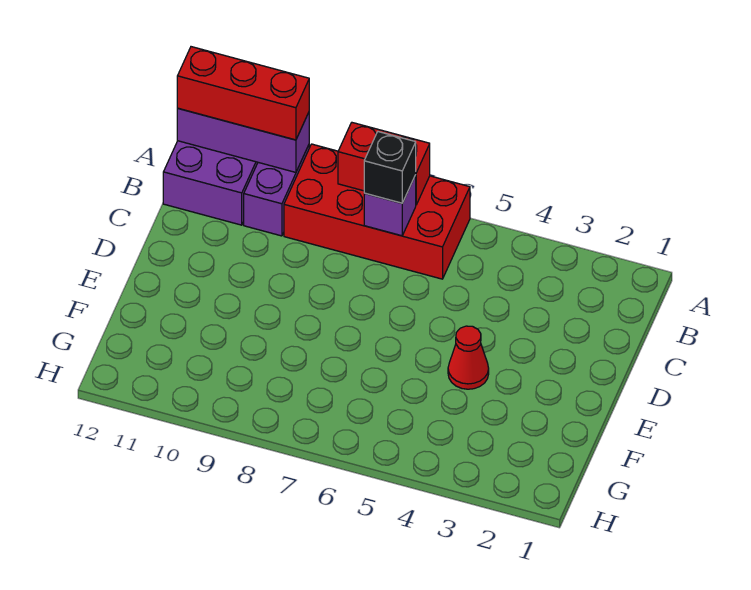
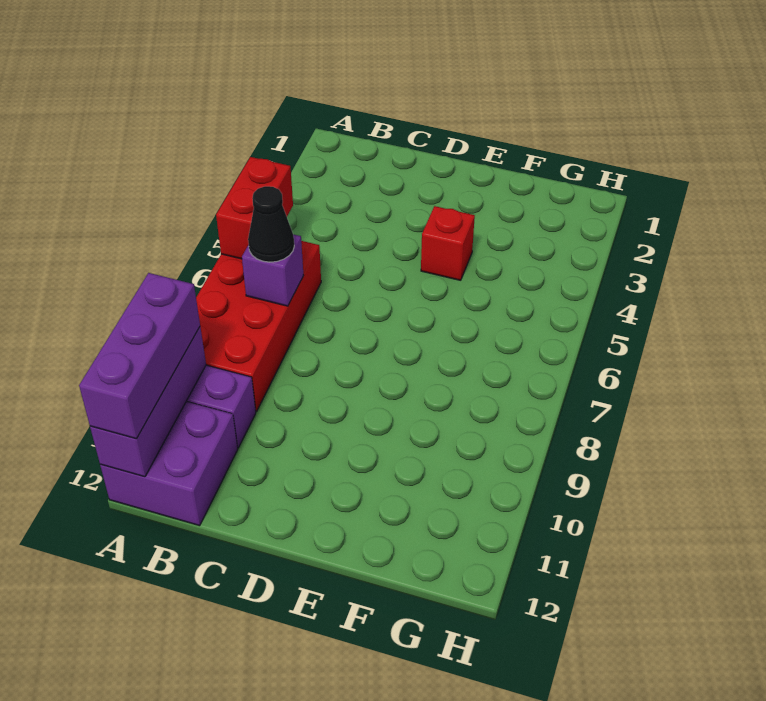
red brick A7:A8 level 2 -> red brick A5:A6 level 2
red brick A10:A12 level 3 -> purple brick A10:A12 level 3
black brick B7 level 3 -> black cone B7 level 3
red cone E4 level 1 -> red brick E4 level 1

